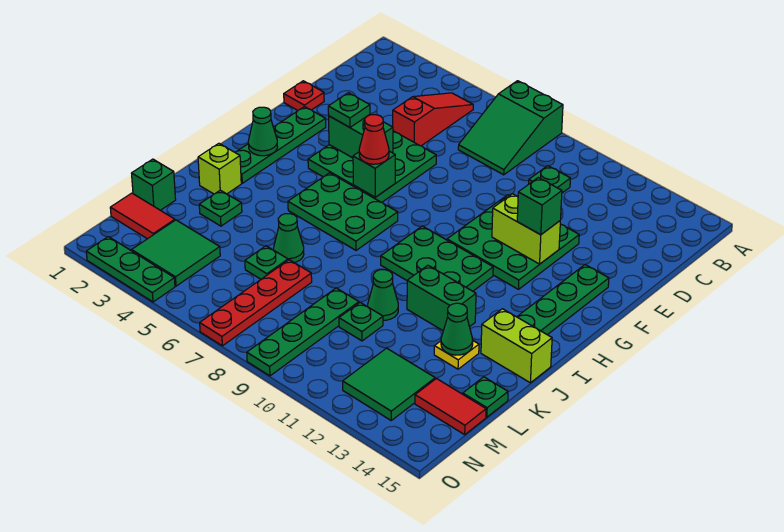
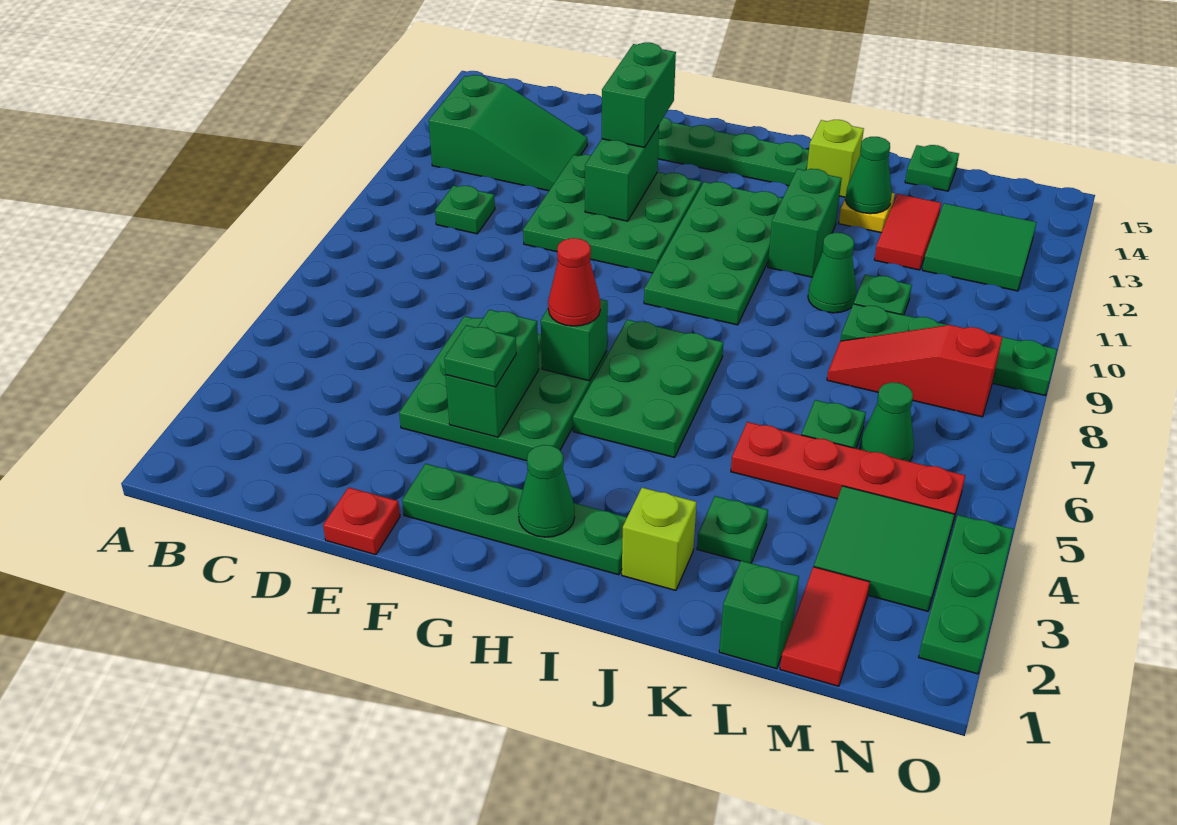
green slope A7:C8 level 1 top A -> green slope B12:D13 level 1 top B
red slope B5:D5 level 1 top D -> red slope L8:N8 level 1 top N
lime brick F11:F12 level 2 -> green brick F11:F12 level 2
green brick F12 level 3 -> green brick F12:F13 level 3
green plate H9:I11 level 1 -> green plate H9:I12 level 1
lime brick J14:J15 level 1 -> lime brick J14 level 1
green cone K6 level 1 -> green cone M6 level 1
red plate L7:O7 level 1 -> red plate K5:N5 level 1
red tile M14:M15 level 1 -> red tile L12:L13 level 1

